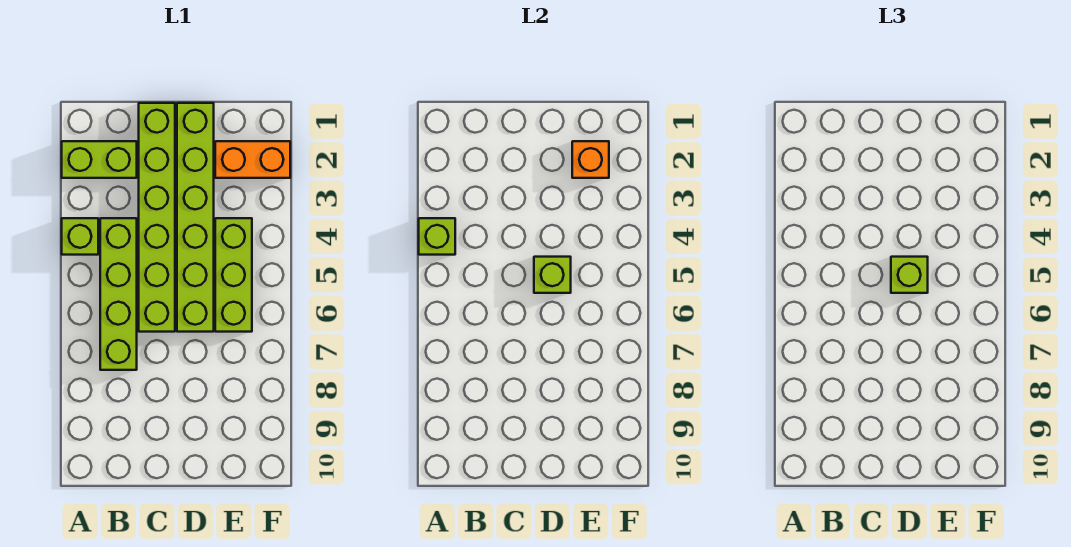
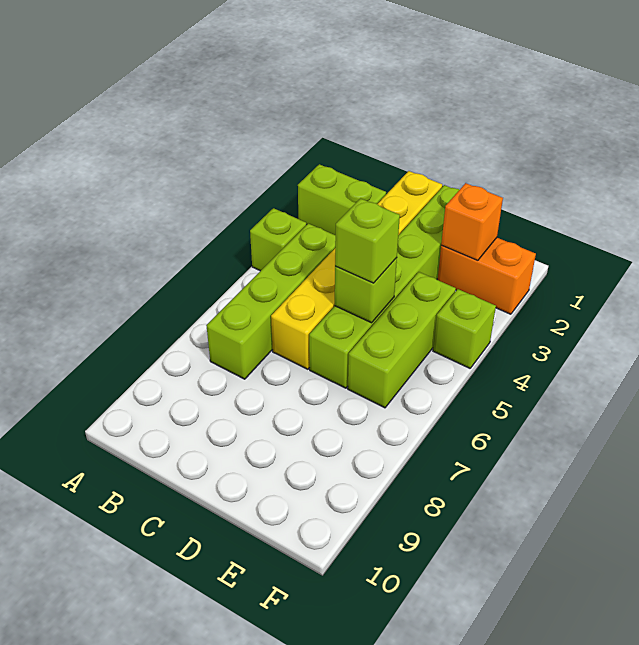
lime brick A4 level 2 -> lime brick F4 level 1
lime brick C1:C6 level 1 -> yellow brick C1:C6 level 1

